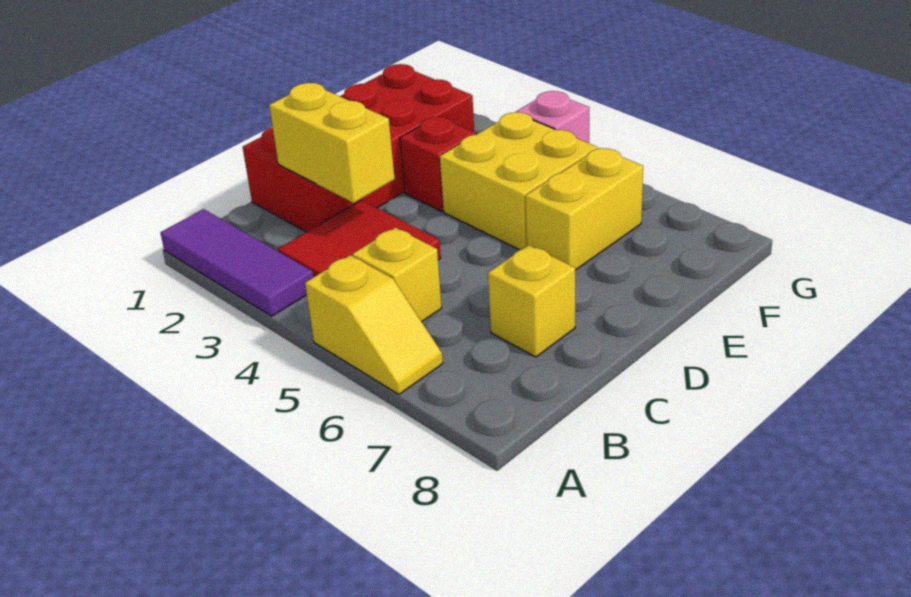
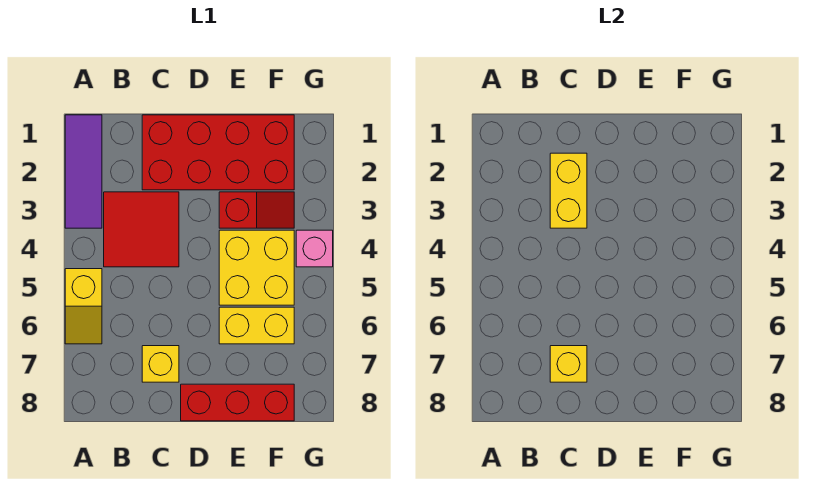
yellow brick B5 level 1 -> yellow brick C7 level 2
none -> red brick D8:F8 level 1

